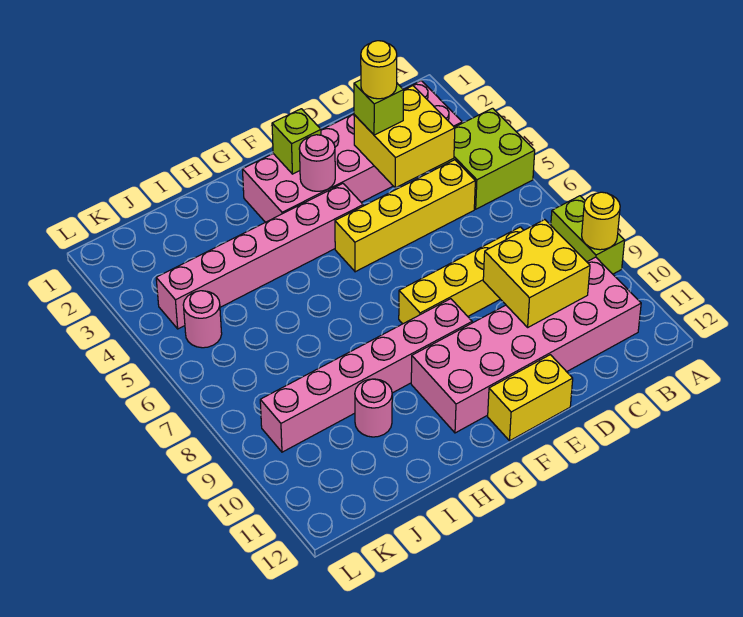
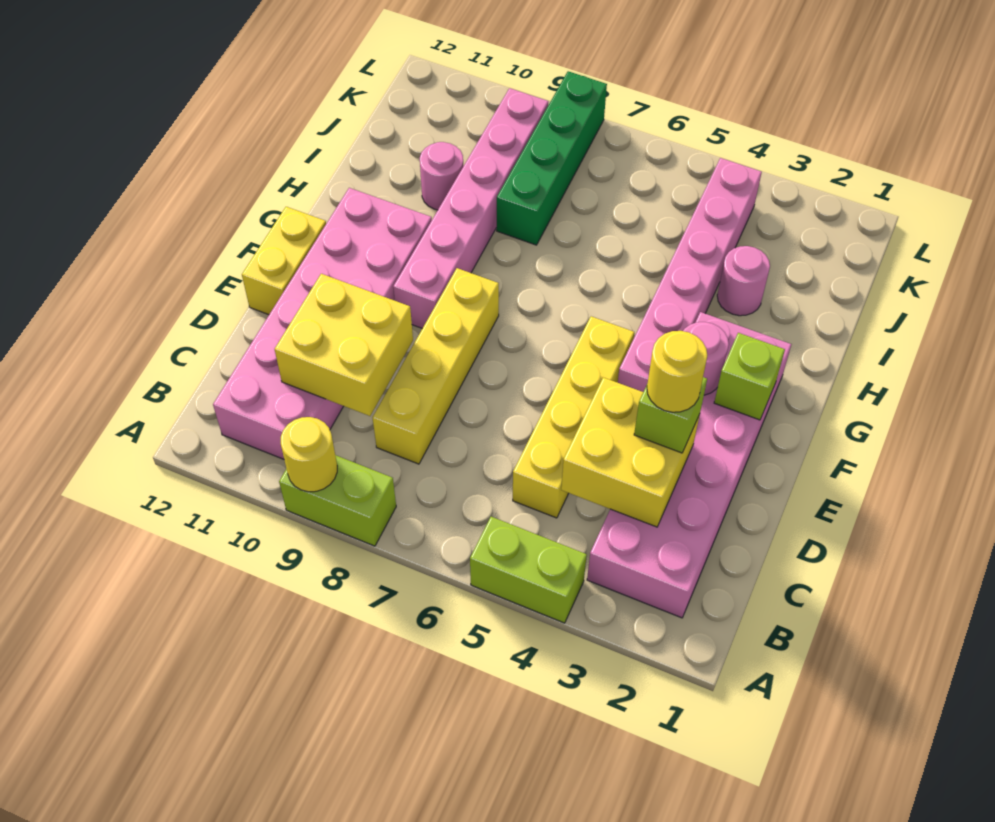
lime brick A4:B5 level 1 -> lime brick A4:A5 level 1
none -> green brick I8:L8 level 1
pink round brick K5 level 1 -> pink round brick I3 level 1

